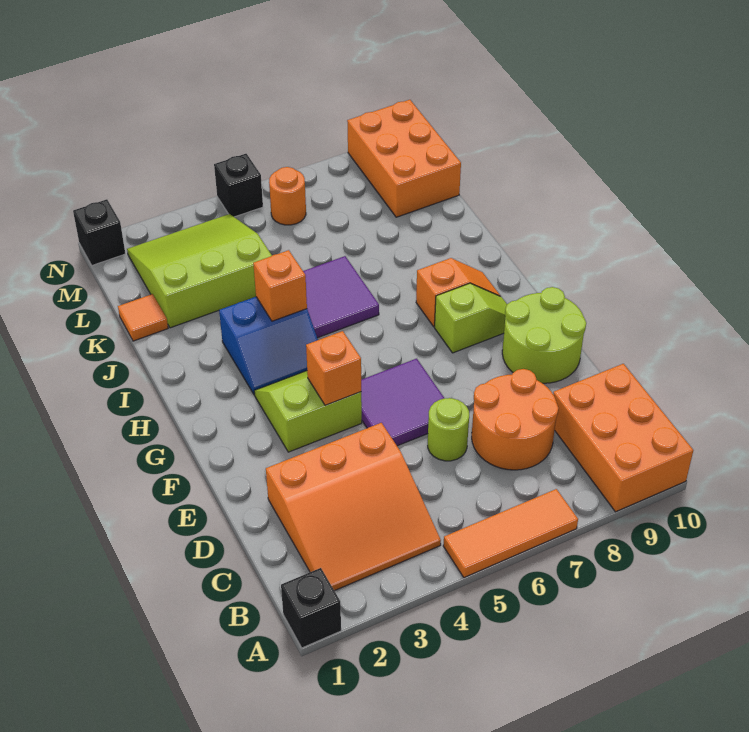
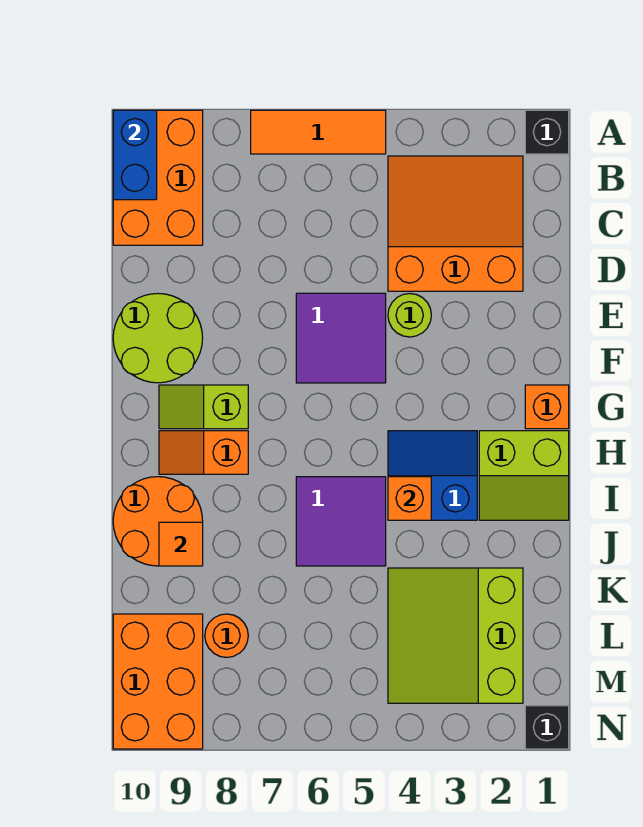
none -> blue brick A10:B10 level 2
orange round brick C7:D8 level 1 -> orange round brick I9:J10 level 1
lime round brick D6 level 1 -> lime round brick E4 level 1
lime slope F3:G4 level 1 top F -> lime slope H1:I2 level 1 top H
orange brick F4 level 2 -> orange brick G1 level 1
orange tile K1 level 1 -> orange tile J9 level 2
lime slope K2:M4 level 1 top K -> lime slope K2:M4 level 1 top 2
orange round brick M6 level 1 -> orange round brick L8 level 1
black brick N5 level 1 -> none

